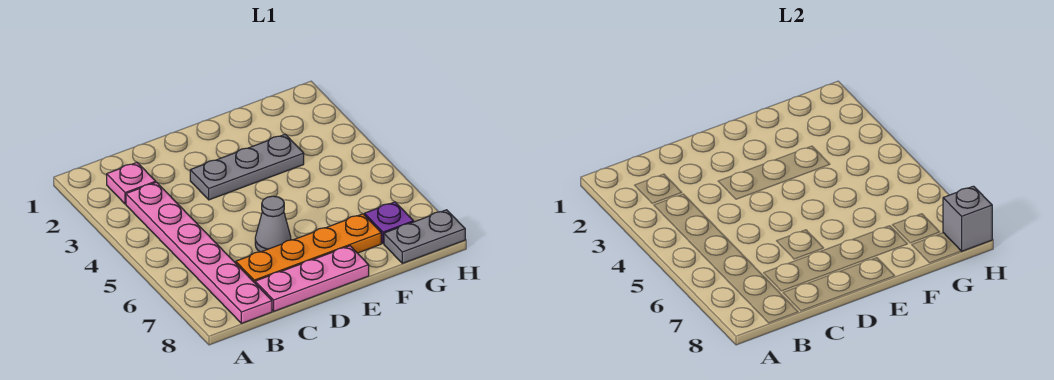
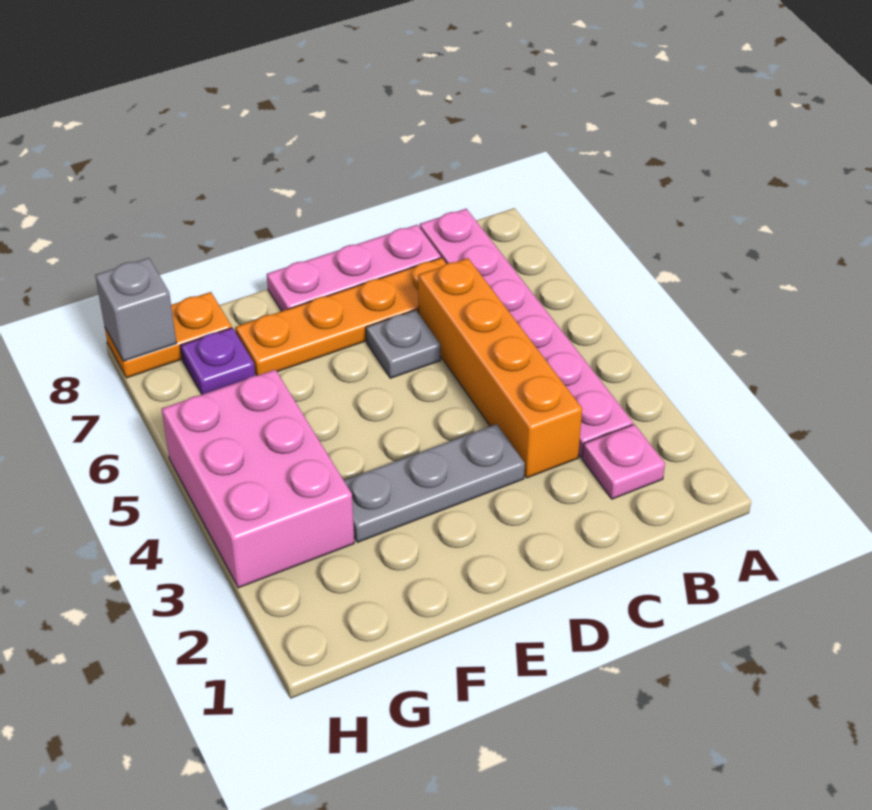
none -> orange brick C3:C6 level 1
grey cone D6 level 1 -> grey plate D6 level 1
none -> pink brick G3:H5 level 1
grey plate G8:H8 level 1 -> orange plate G8:H8 level 1

